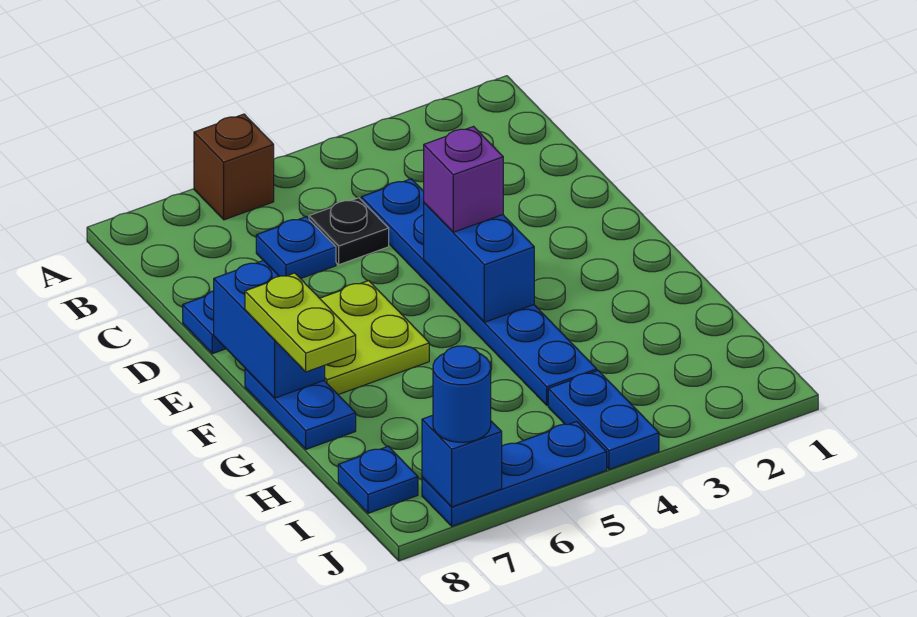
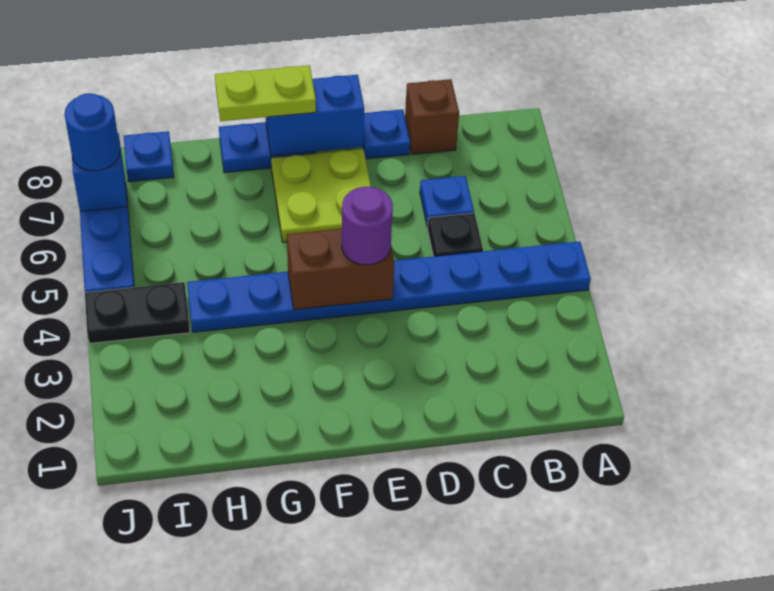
brown brick A6 level 1 -> brown brick C8 level 1
blue plate C4:H4 level 1 -> blue plate A4:H4 level 1
blue brick E4:F4 level 2 -> brown brick E4:F4 level 2
purple brick E4 level 3 -> purple round brick E4 level 3
blue plate I4:J4 level 1 -> black plate I4:J4 level 1

